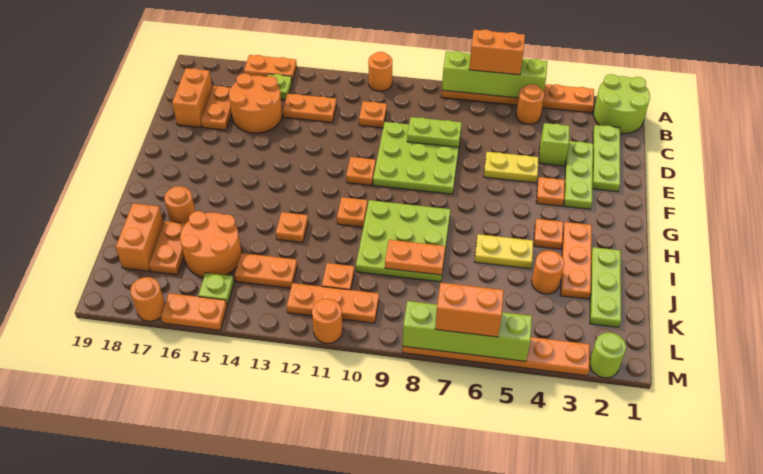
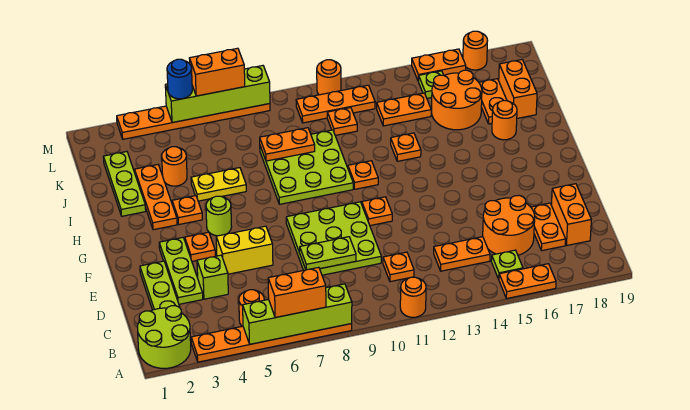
yellow plate E5:E6 level 1 -> yellow brick E5:E6 level 1
lime round brick M2 level 1 -> lime round brick G5 level 1
none -> blue round brick M5 level 3

